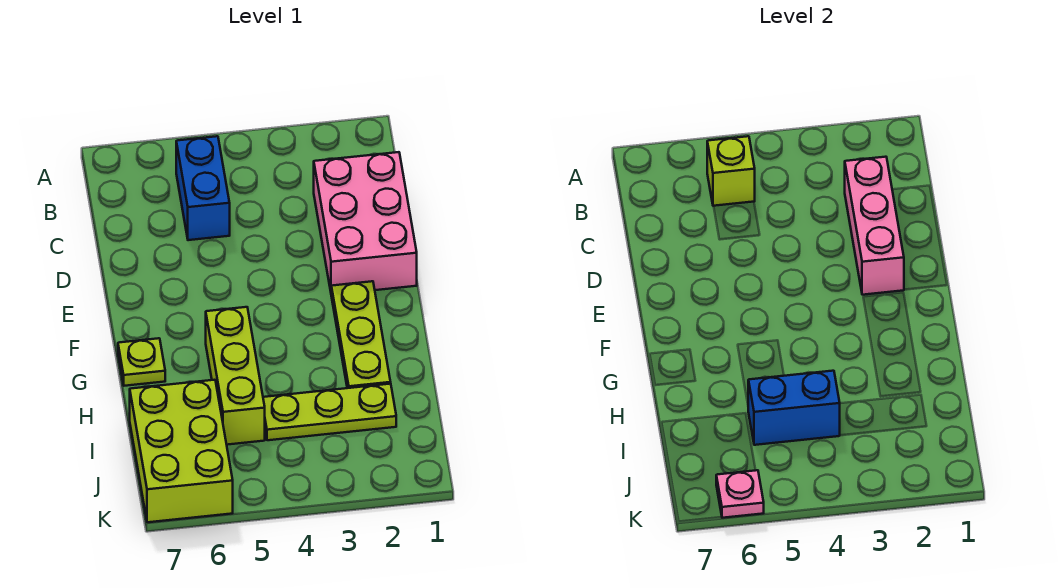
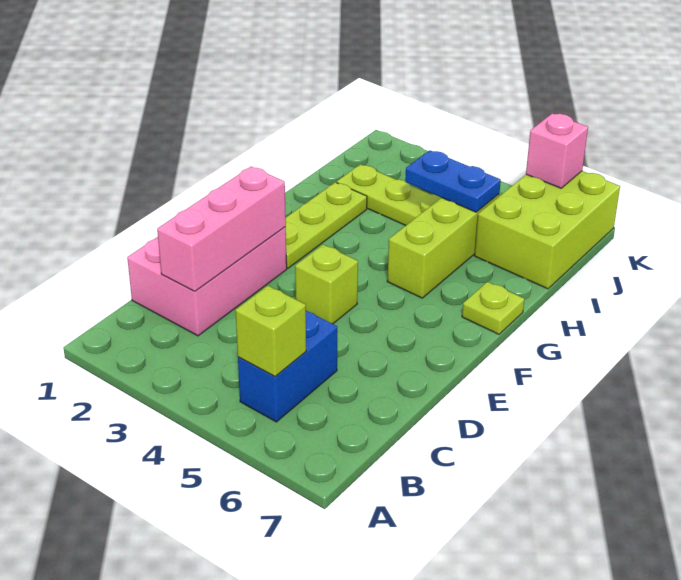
none -> lime brick E4 level 1
blue brick I4:I5 level 2 -> blue plate I4:I5 level 2
pink plate K6 level 2 -> pink brick K6 level 2

